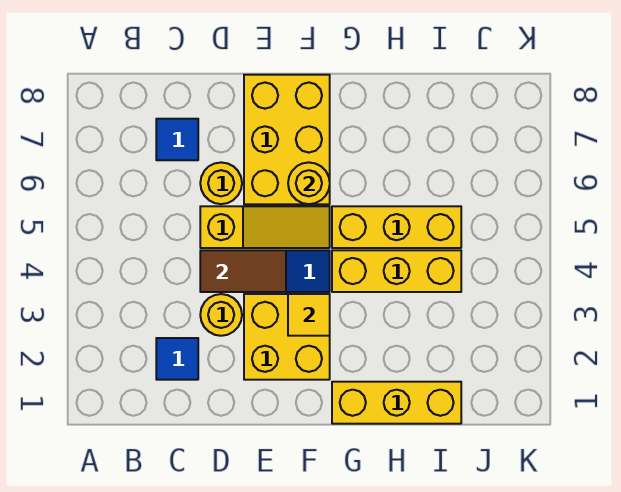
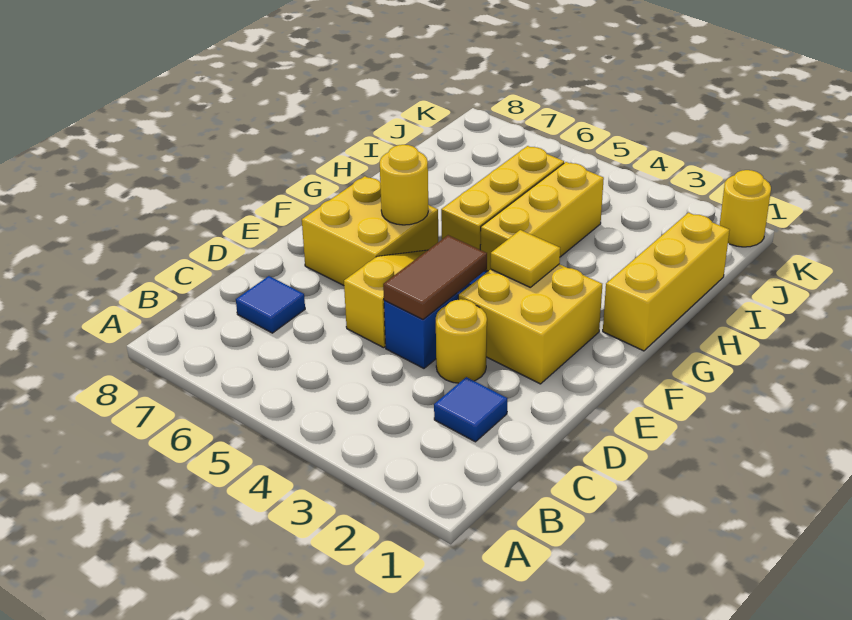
yellow round brick D6 level 1 -> yellow round brick K1 level 1
yellow brick E6:F8 level 1 -> yellow brick E6:F7 level 1

